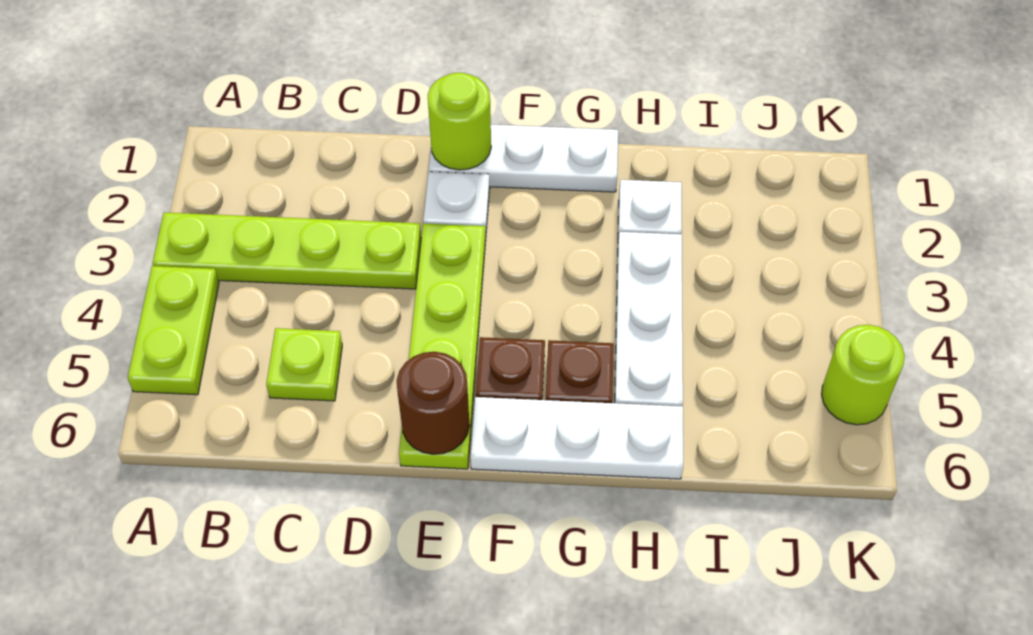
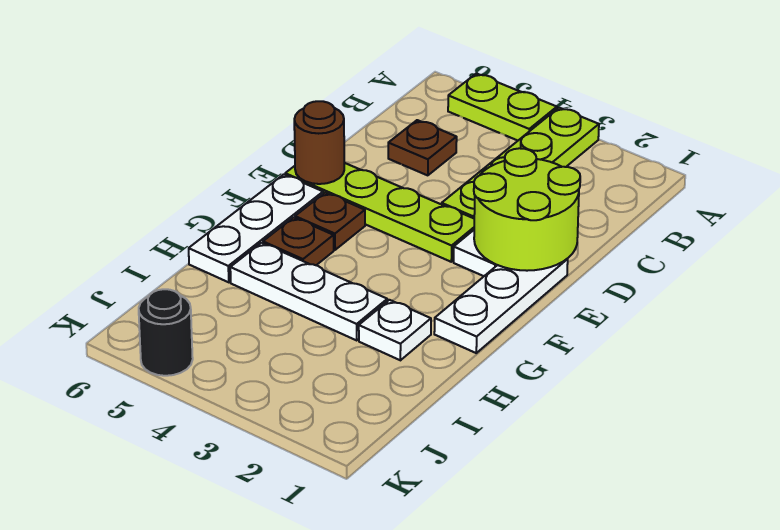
lime plate C5 level 1 -> brown plate C5 level 1
lime round brick E1 level 2 -> lime round brick D1:E2 level 2
lime round brick K5 level 1 -> black round brick K5 level 1

